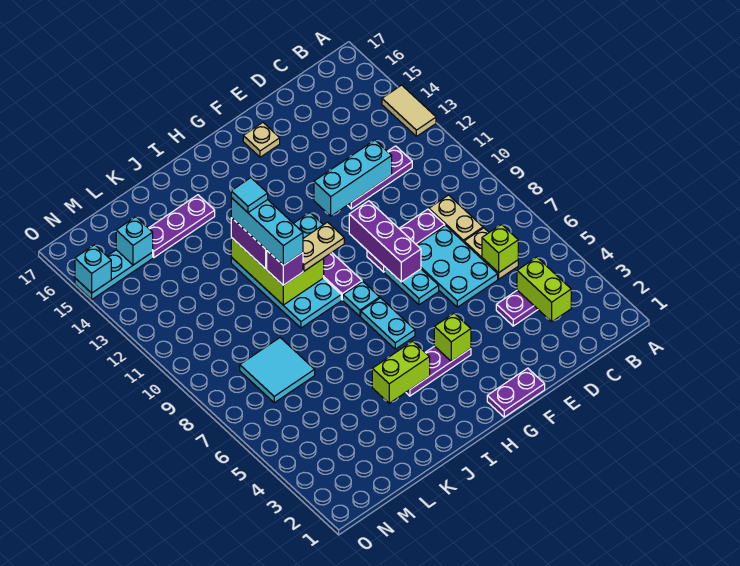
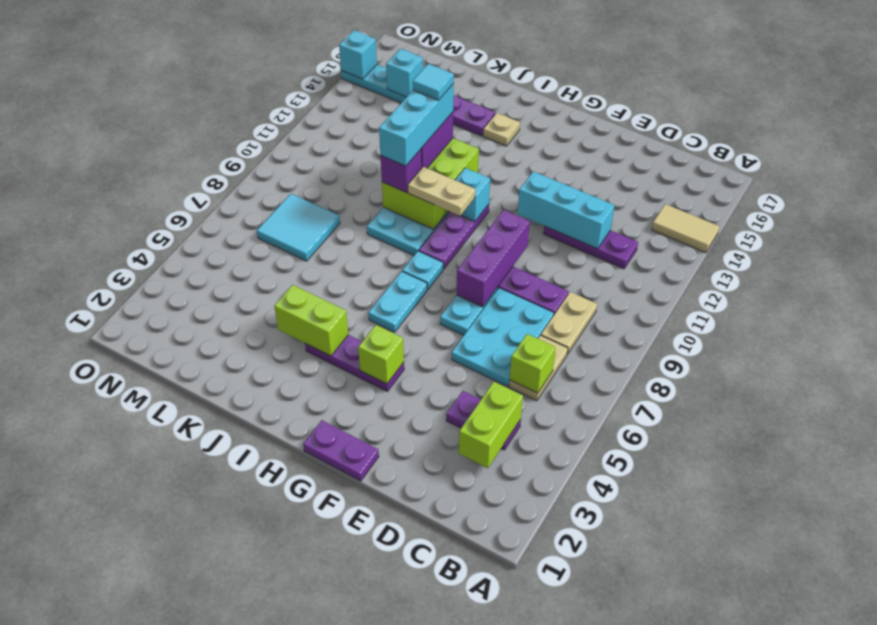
tan tile A13:A14 level 1 -> tan tile A14:B14 level 1
tan plate F16 level 1 -> tan plate I15 level 1

